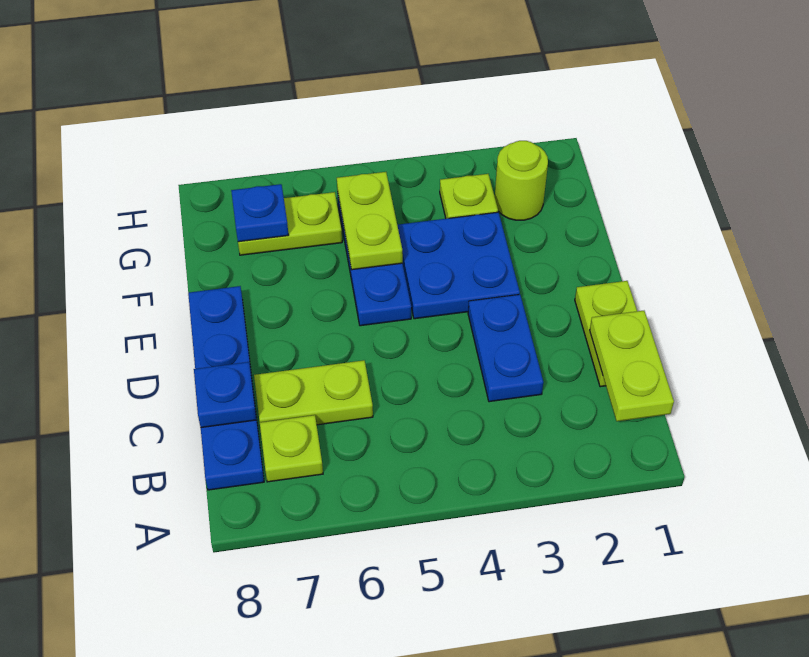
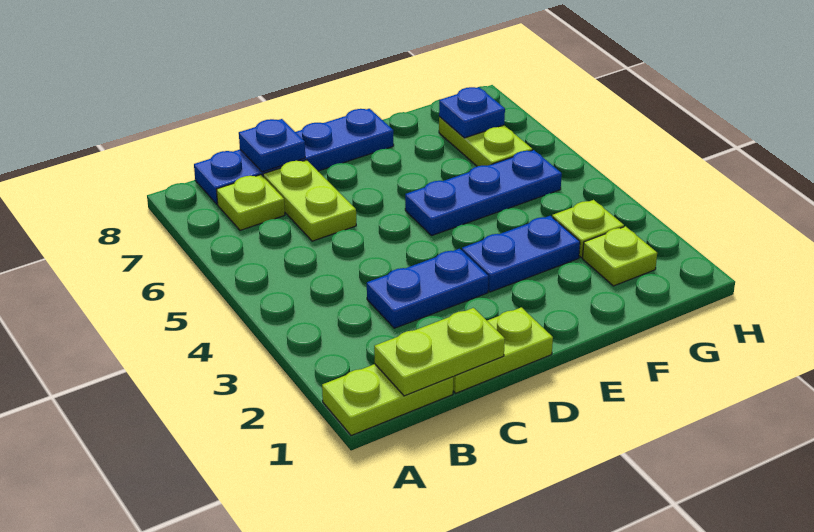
blue plate E3:F4 level 1 -> blue plate E3:F3 level 1
lime plate F5:G5 level 2 -> lime plate A1:B1 level 1
lime round brick G2 level 1 -> lime plate G2 level 1

